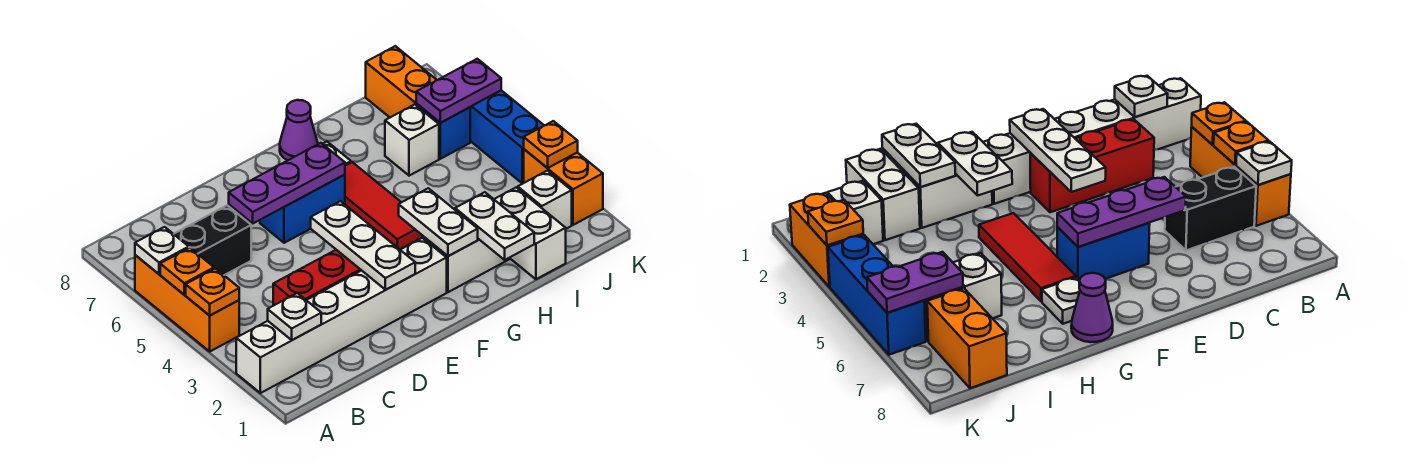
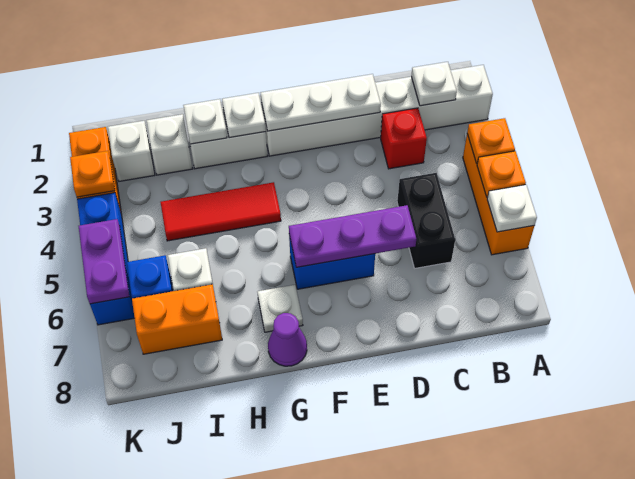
black brick B6:C6 level 1 -> black brick C5:C6 level 1
red brick C3:E3 level 1 -> red brick C3 level 1
white plate E2:E4 level 2 -> white plate D2:F2 level 2
white plate G2:G3 level 2 -> white plate G2 level 2
red tile G4:G6 level 1 -> red tile G4:I4 level 1
white plate H1:H2 level 2 -> white plate H2 level 2
white brick I1:I2 level 1 -> white brick I2 level 1
purple plate J6:K6 level 2 -> purple plate K5:K6 level 2
orange brick J7:J8 level 1 -> orange brick I7:J7 level 1

